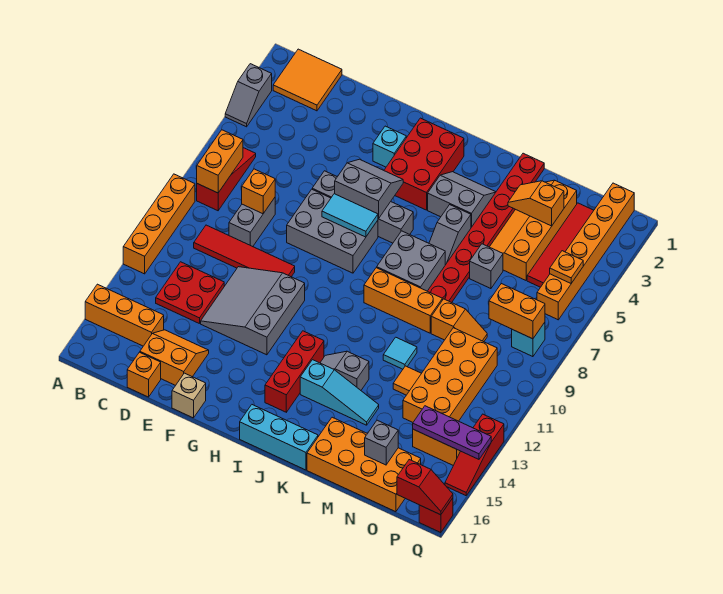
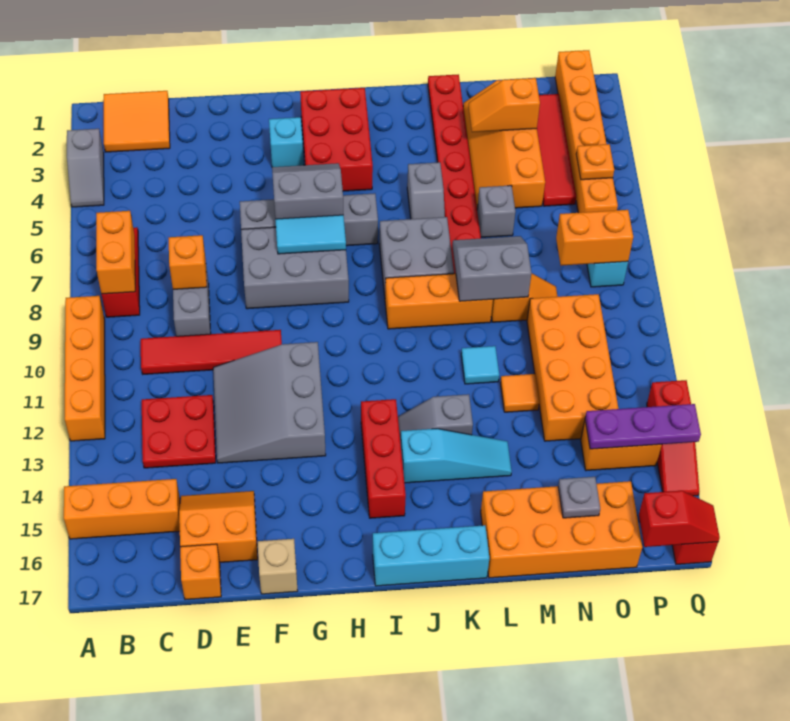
grey slope J3:K4 level 1 top 4 -> grey slope L8:M9 level 2 top 9
grey brick N16 level 2 -> grey plate N16 level 2

